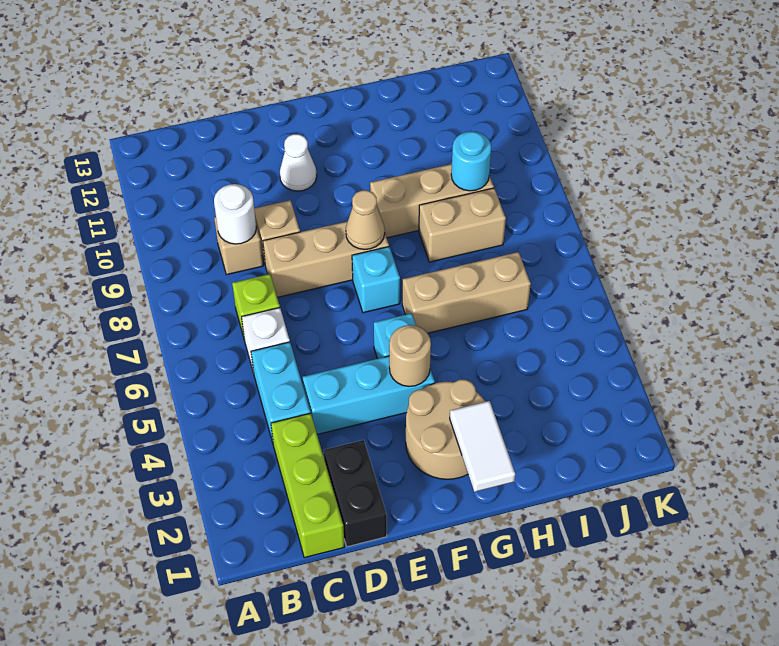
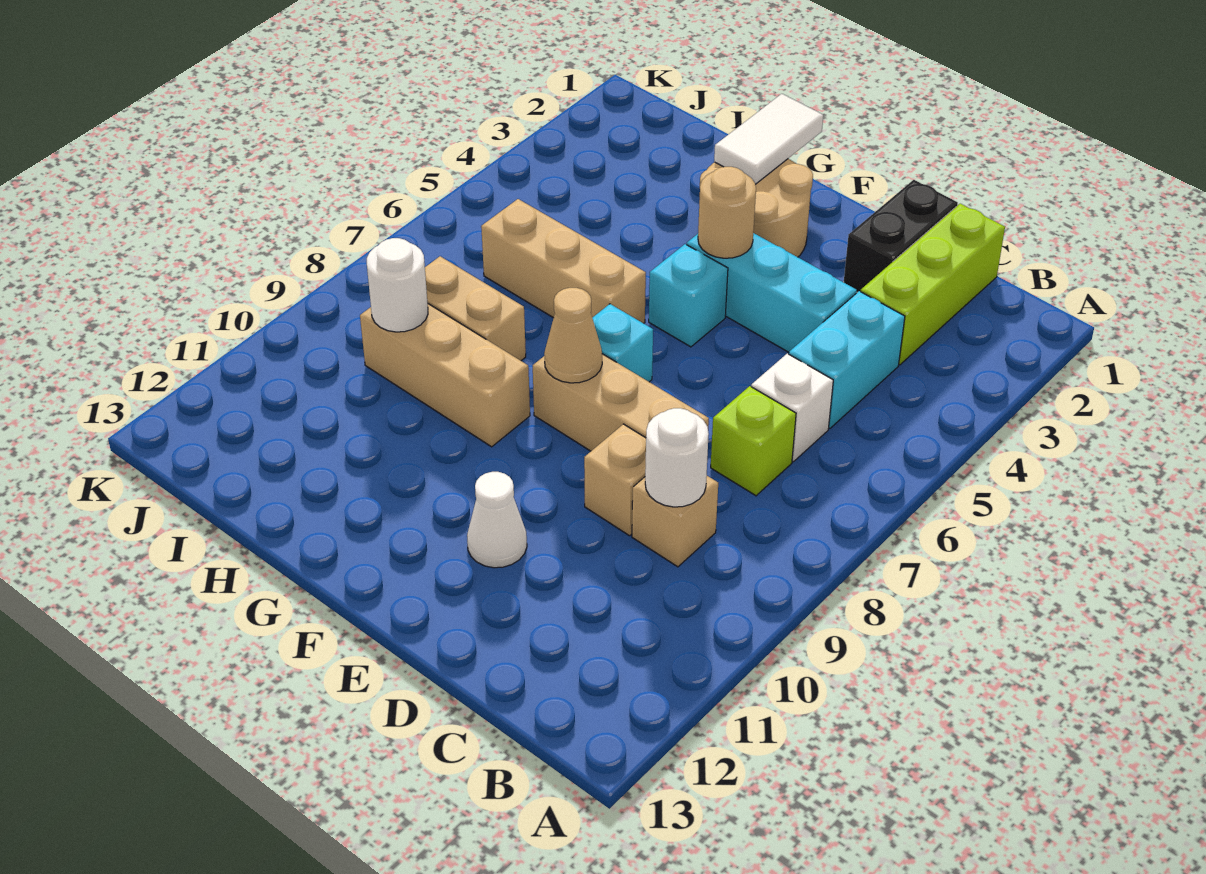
cyan round brick I9 level 2 -> white round brick I9 level 2

